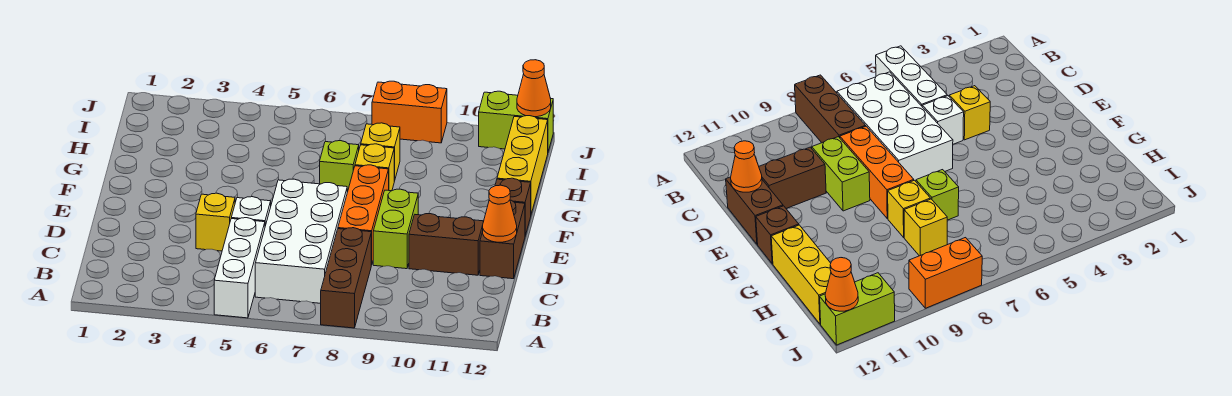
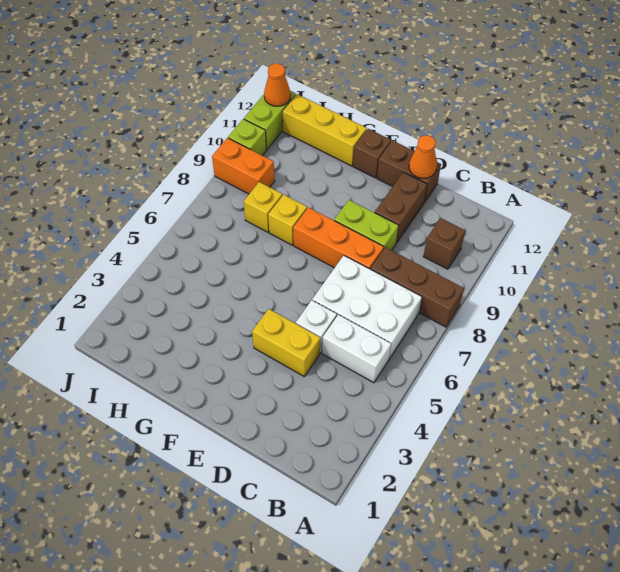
white brick A5:C5 level 1 -> white brick B5:C5 level 1
white brick B6:E7 level 1 -> white brick B6:D7 level 1
none -> brown brick B10 level 1
yellow brick D4 level 1 -> yellow brick D4:E4 level 1
lime brick G7 level 1 -> lime brick J10 level 1
orange brick J8:J9 level 1 -> orange brick I9:J9 level 1

